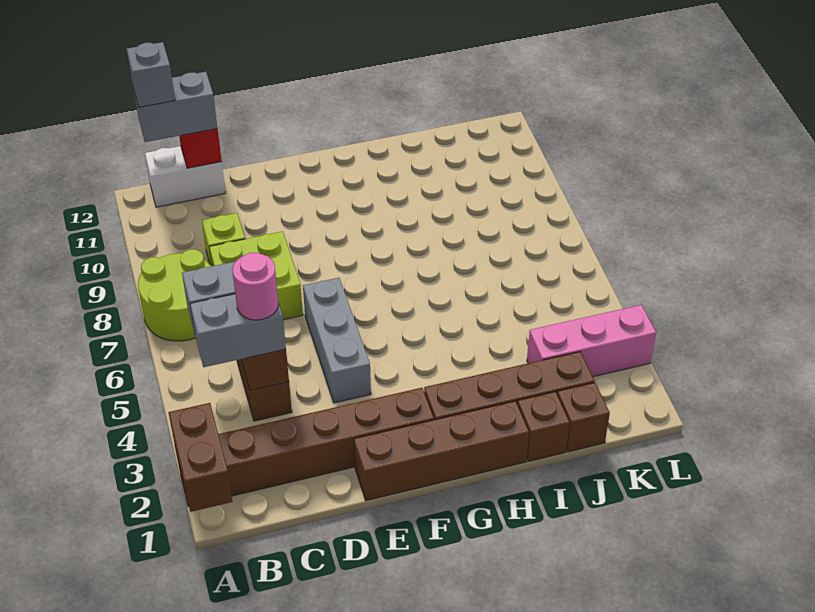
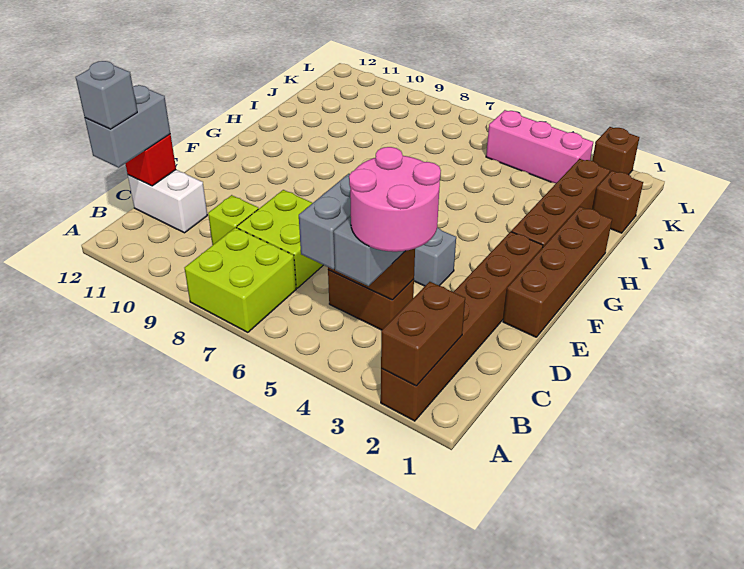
brown brick A1:A2 level 2 -> brown brick A2:B2 level 2
lime round brick A7:B8 level 1 -> lime brick A7:B8 level 1
white brick B12:C12 level 1 -> white brick C11:C12 level 1
pink round brick C4 level 4 -> pink round brick B3:C4 level 4
brown brick I1 level 1 -> brown brick L2 level 1
pink brick J3:L3 level 1 -> pink brick K3:K5 level 1

